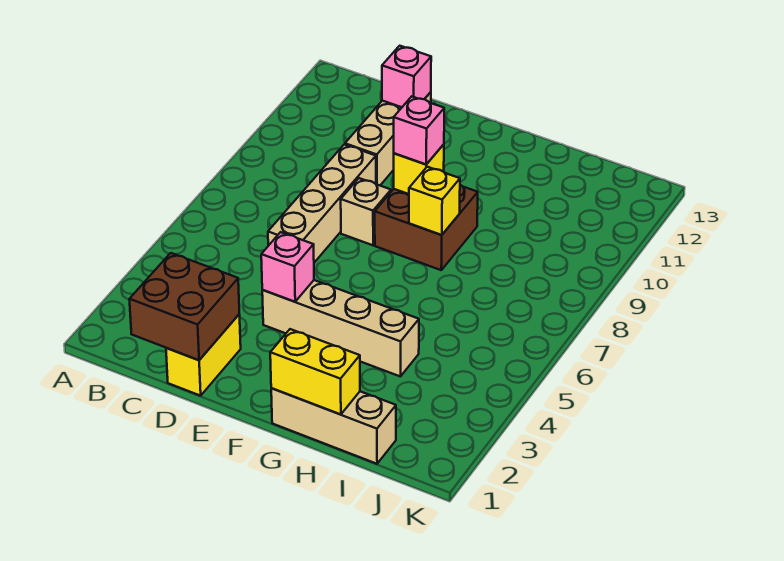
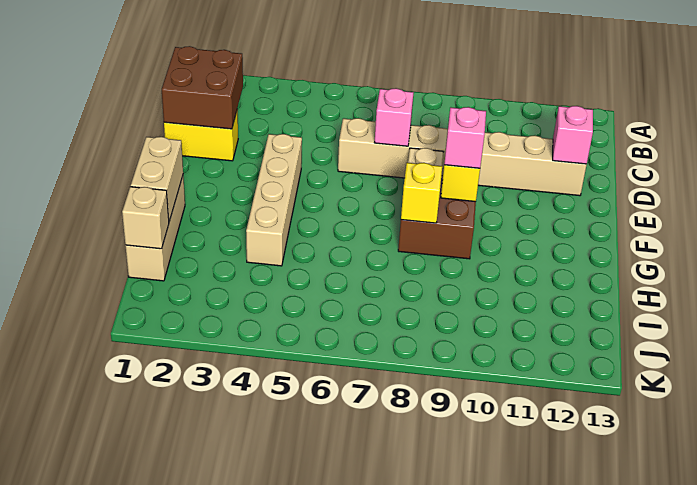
pink brick E4 level 2 -> pink brick D7 level 2
yellow brick G1:H1 level 2 -> tan brick G1:H1 level 2
none -> tan brick I1 level 2

